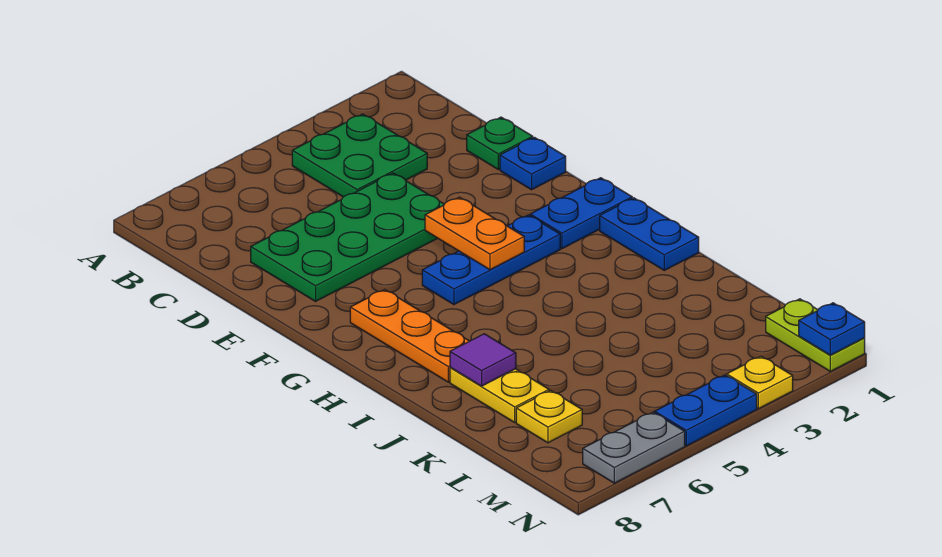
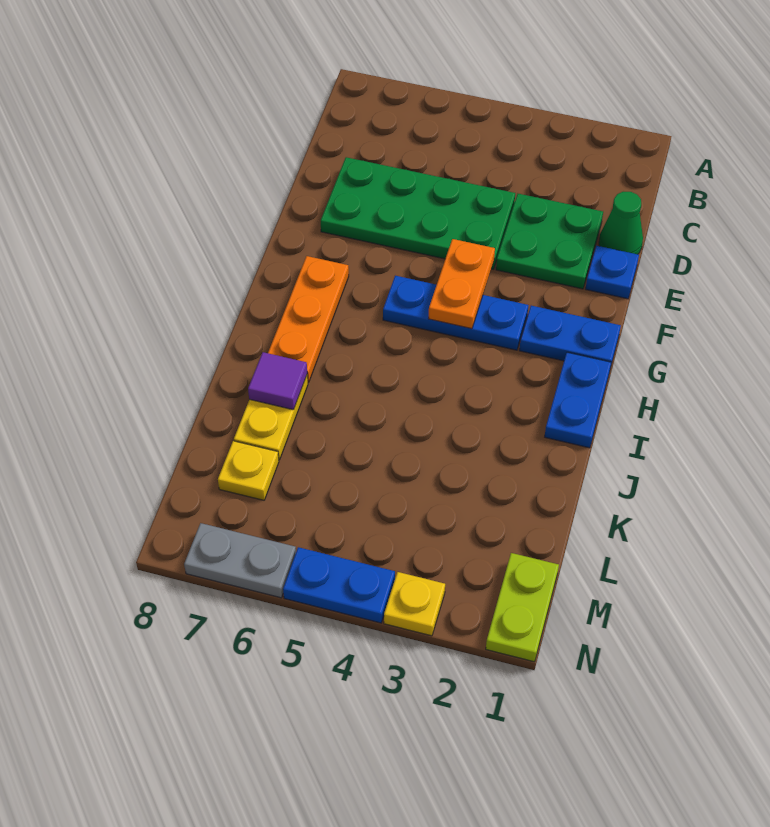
green plate B3:C4 level 1 -> green plate D2:E3 level 1
green plate D1 level 1 -> green cone D1 level 1
blue plate N1 level 2 -> none

